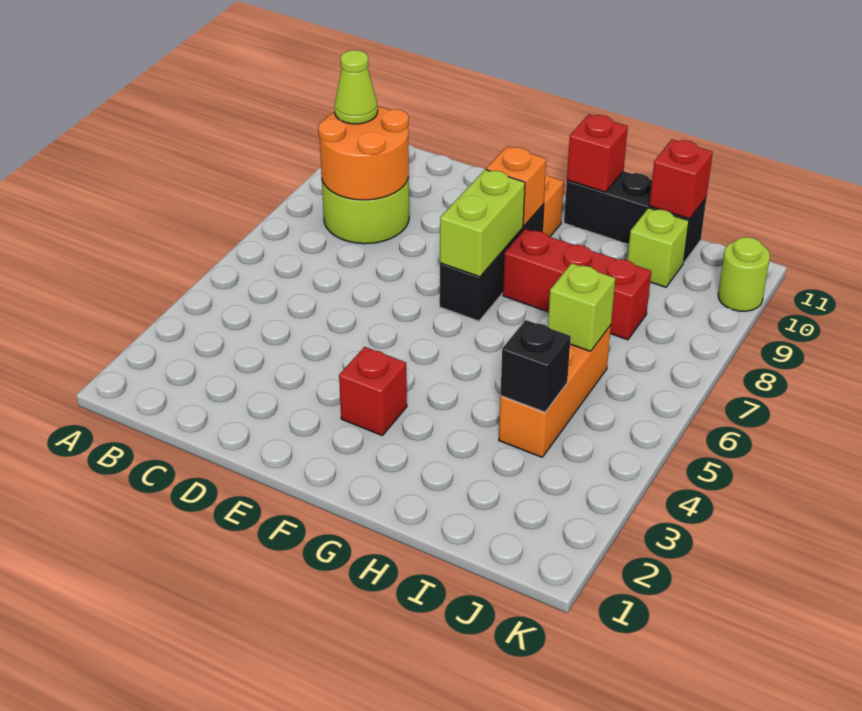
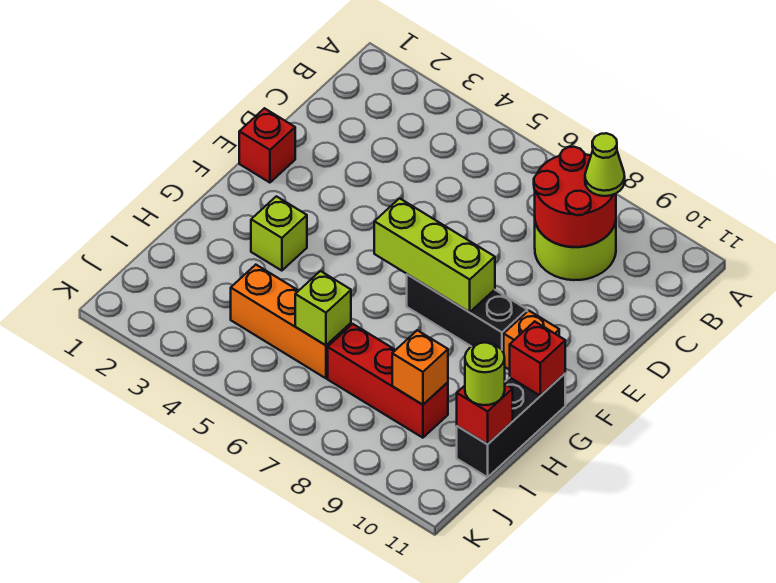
orange round brick B8:C9 level 2 -> red round brick B8:C9 level 2
red brick F3 level 1 -> red brick E1 level 1
lime brick F7:F8 level 2 -> lime brick F6:F8 level 2
orange brick F9 level 2 -> orange brick I9 level 2
red brick G8:I8 level 1 -> red brick I7:I9 level 1
black brick I4 level 2 -> none
lime brick I10 level 1 -> lime brick G3 level 1
lime round brick K10 level 1 -> lime round brick I11 level 3

